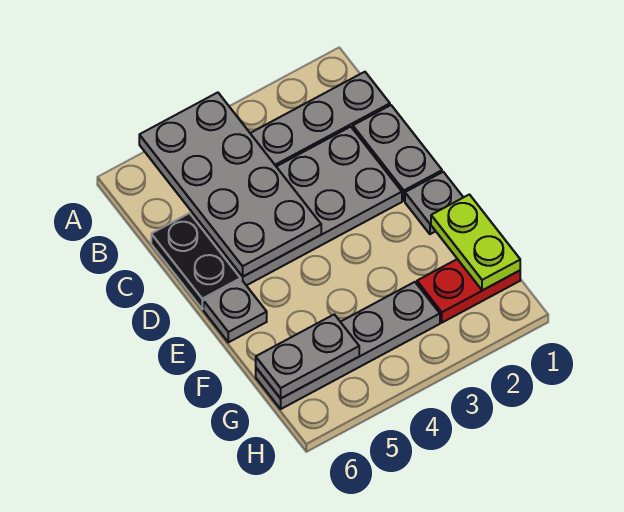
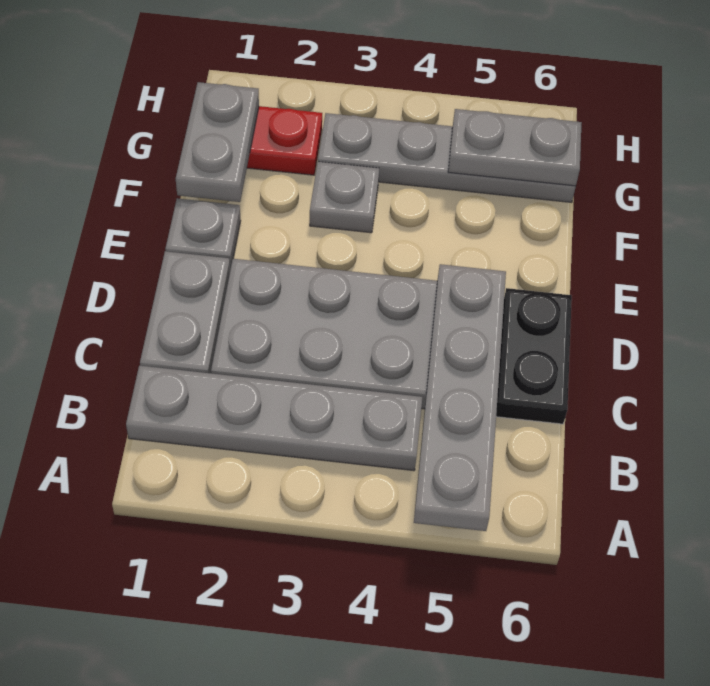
grey plate A4:D5 level 2 -> grey plate A5:D5 level 2
grey plate E6 level 1 -> grey plate F3 level 1
lime plate F1:G1 level 2 -> grey plate F1:G1 level 2

